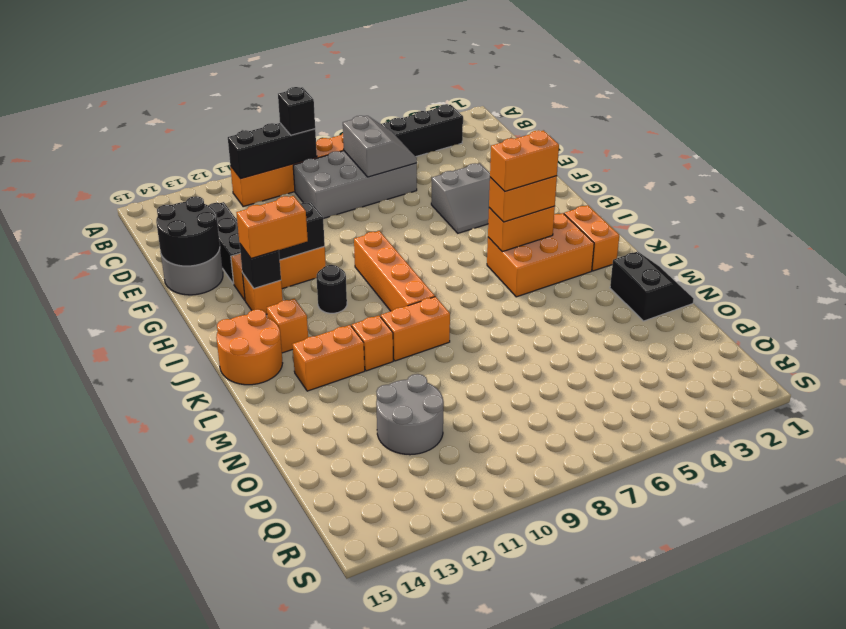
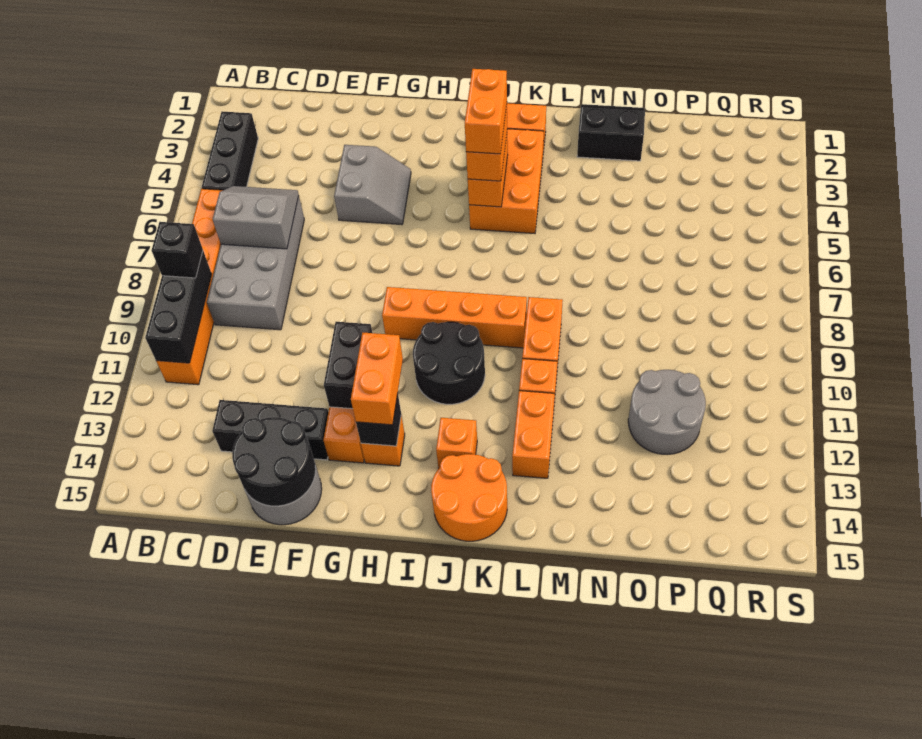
black round brick I11 level 1 -> black round brick I10:J11 level 1

